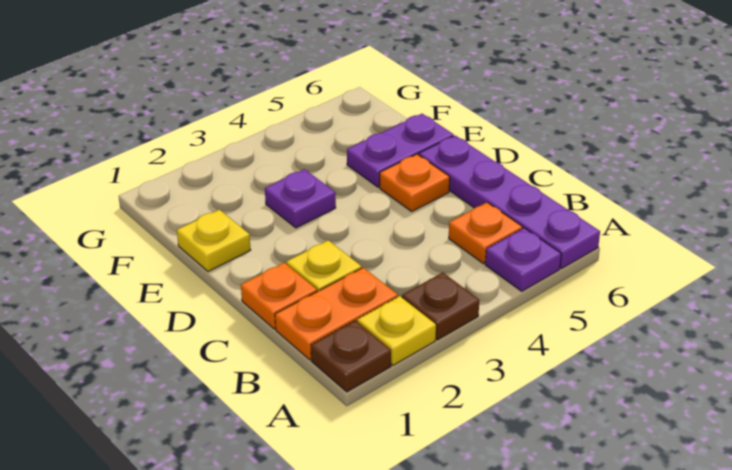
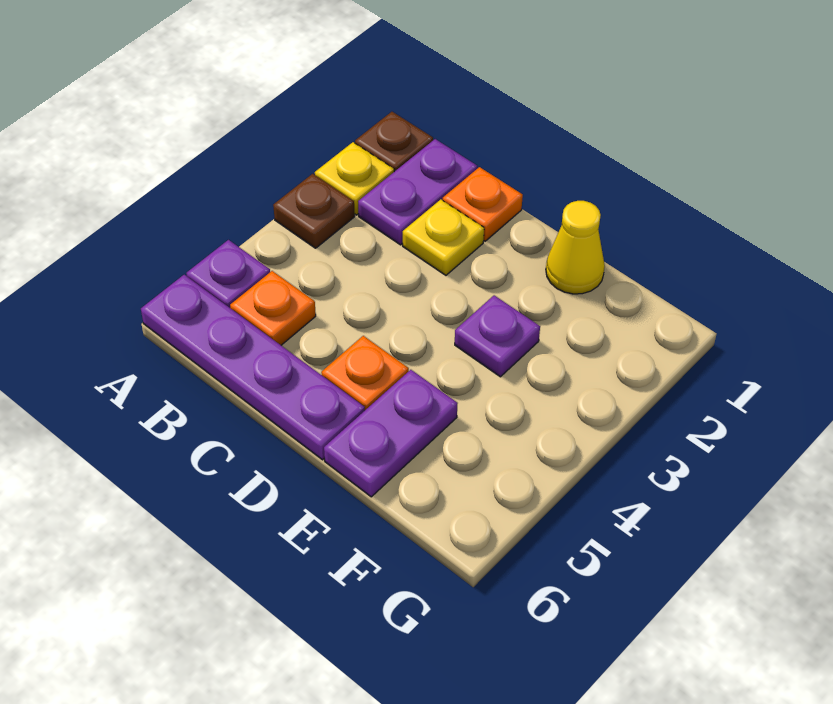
orange plate B1:B2 level 1 -> purple plate B1:B2 level 1
yellow plate E1 level 1 -> yellow cone E1 level 1

